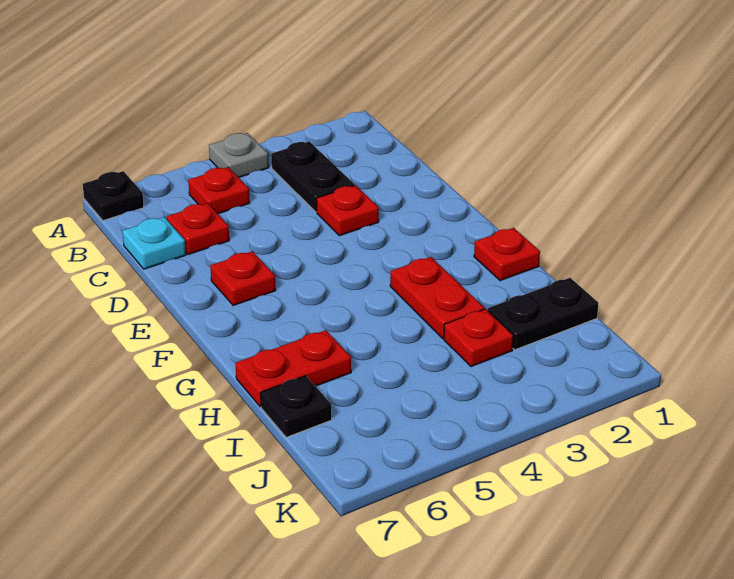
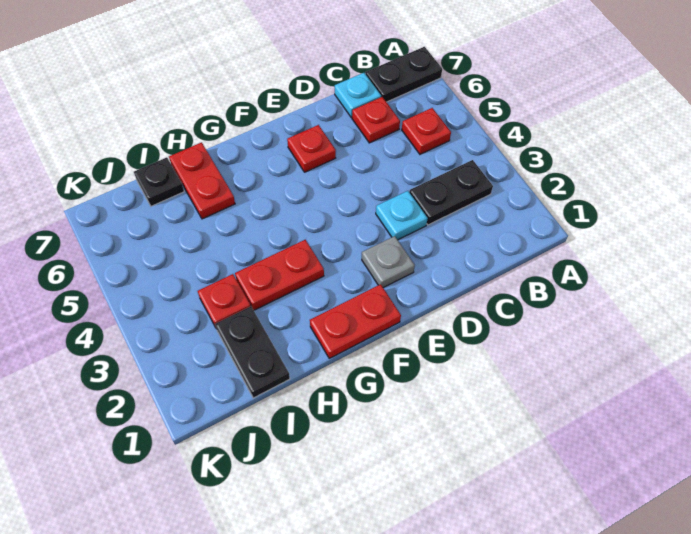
grey plate A4 level 1 -> grey plate E2 level 1
black plate A7 level 1 -> black plate A7:B7 level 1
red plate D3 level 1 -> cyan plate D3 level 1
red plate G1 level 1 -> red plate F1:G1 level 1

